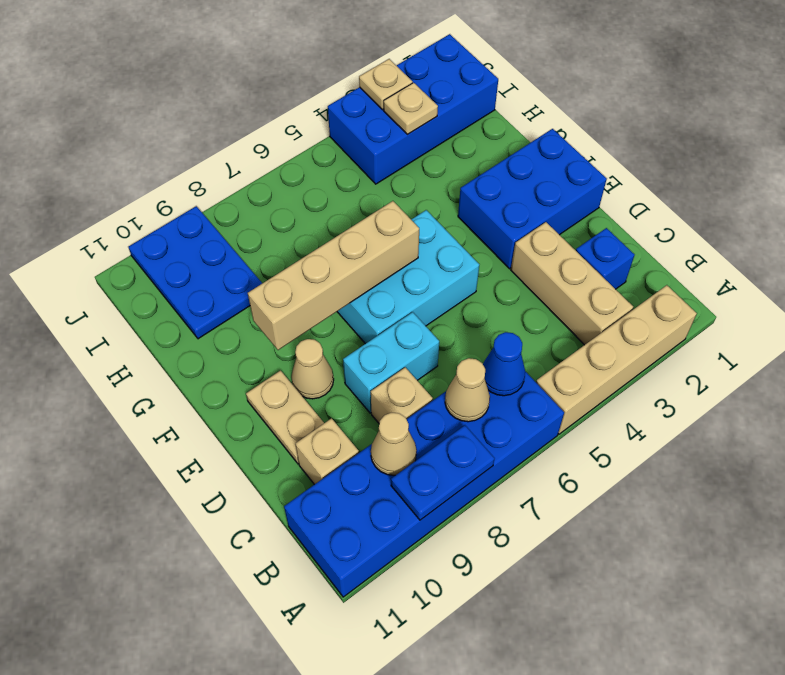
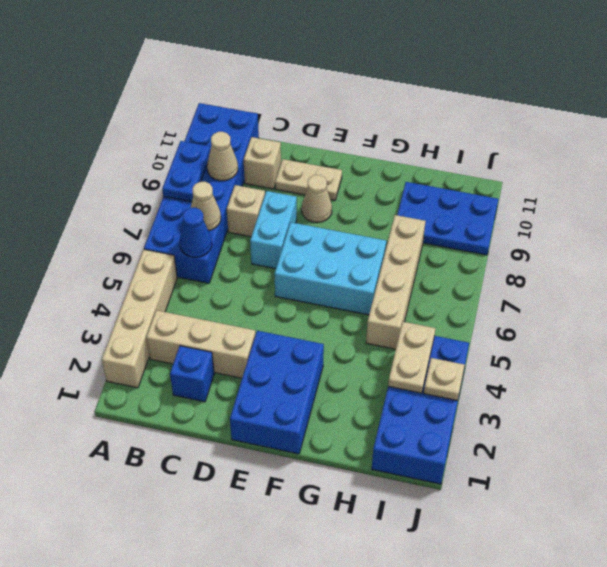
cyan brick E5:F7 level 1 -> cyan brick E6:G7 level 1
tan brick F6:F9 level 2 -> tan brick H5:H8 level 1
tan plate I3 level 2 -> tan plate I3:I4 level 2

